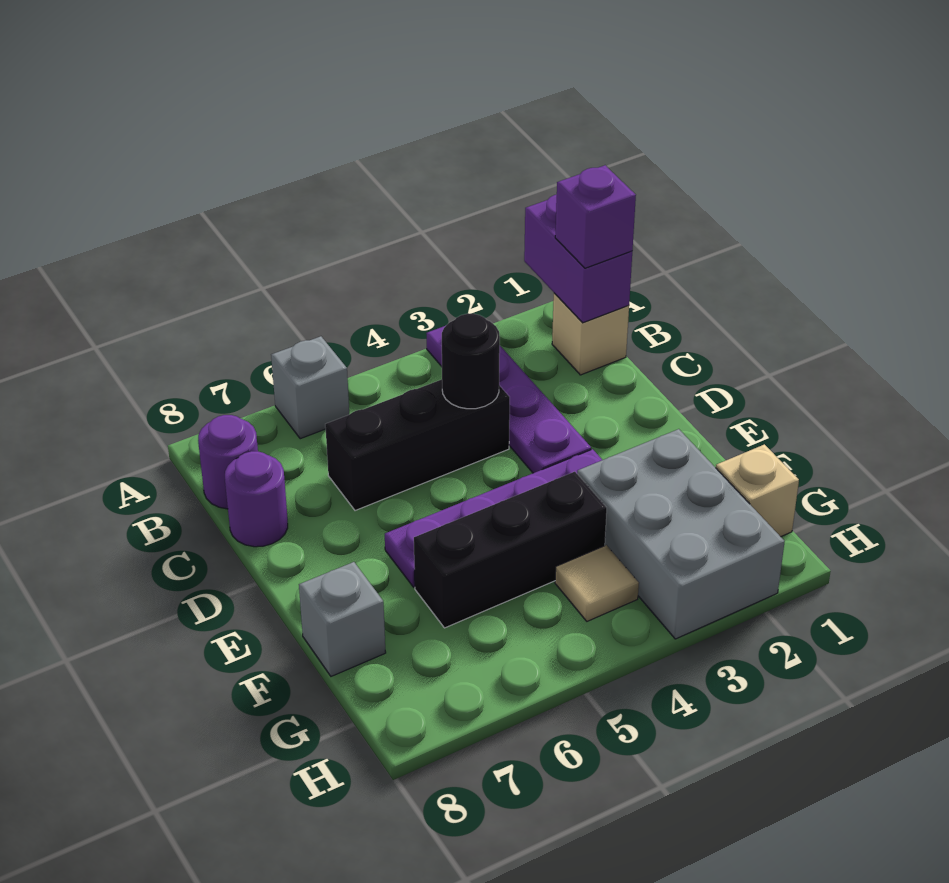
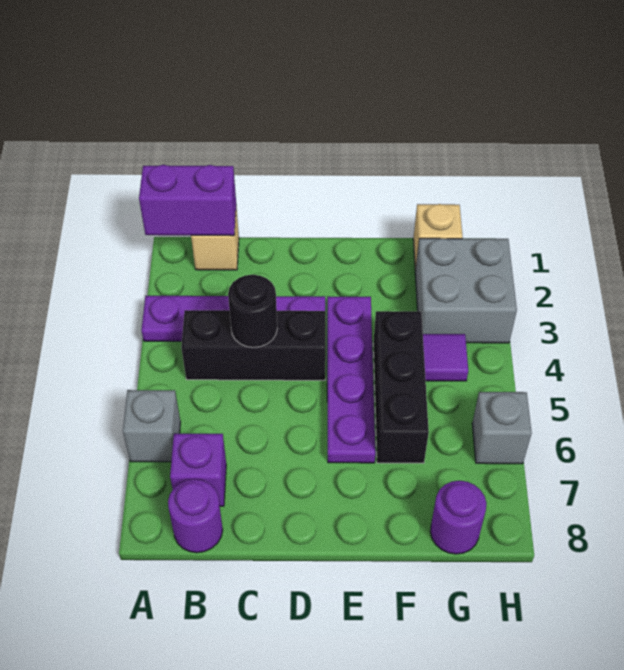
purple brick B1 level 3 -> purple brick B7 level 1
black brick C4:C6 level 1 -> black brick B4:D4 level 1
purple round brick C8 level 1 -> purple round brick G8 level 1
grey brick F2:H3 level 1 -> grey brick G2:H3 level 1
grey brick F8 level 1 -> grey brick H6 level 1
tan tile G4 level 1 -> purple tile G4 level 1

